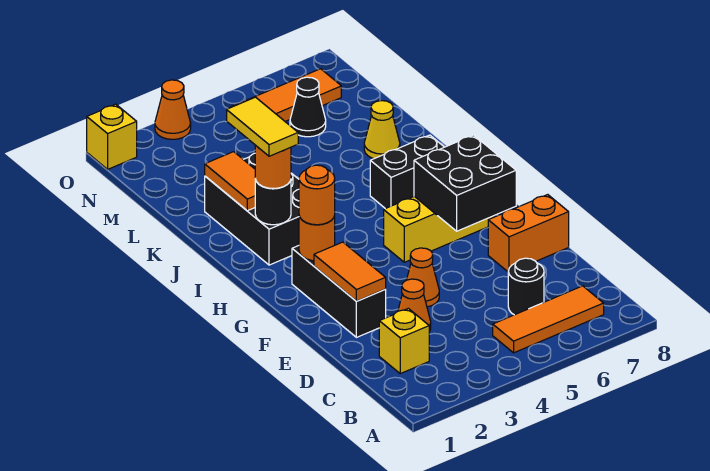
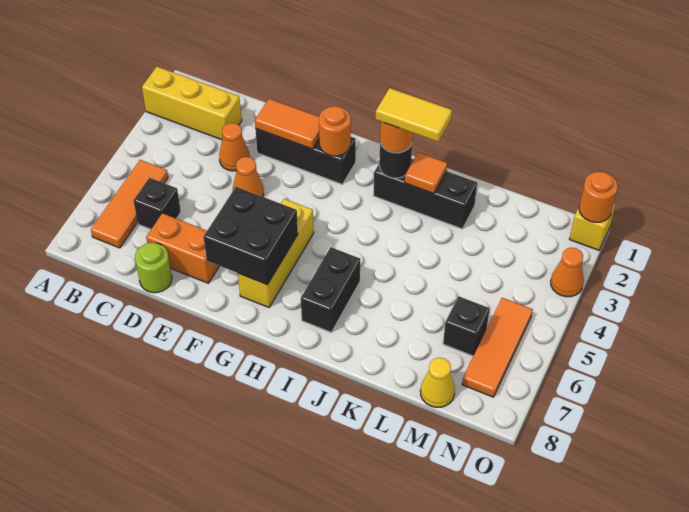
yellow brick C2 level 1 -> yellow brick A2:C2 level 1
black round brick C6 level 1 -> black brick C6 level 1
none -> lime round brick D8 level 1
orange brick E7:E8 level 1 -> orange brick D7:E7 level 1
orange round brick G2 level 3 -> orange round brick O1 level 2
black brick I2:K3 level 1 -> black brick I2:K2 level 1
orange tile J2:K2 level 2 -> orange tile J2 level 2
yellow cone K7 level 1 -> yellow cone M8 level 1
black cone M6 level 1 -> black brick M6 level 1

